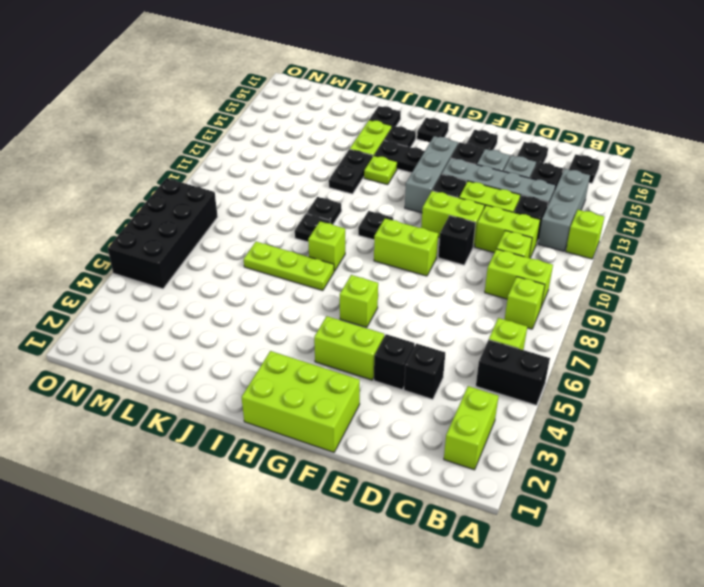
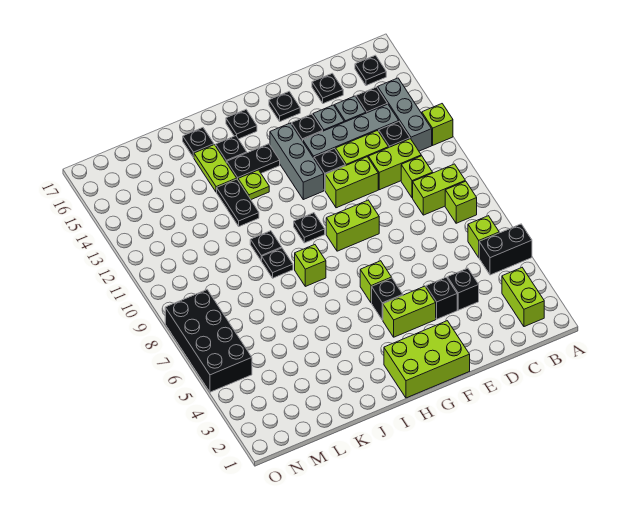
black brick E10 level 1 -> black brick G5 level 1
lime plate I7:K7 level 1 -> none

